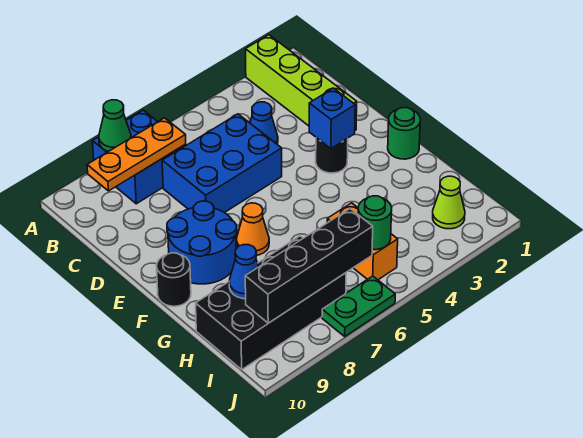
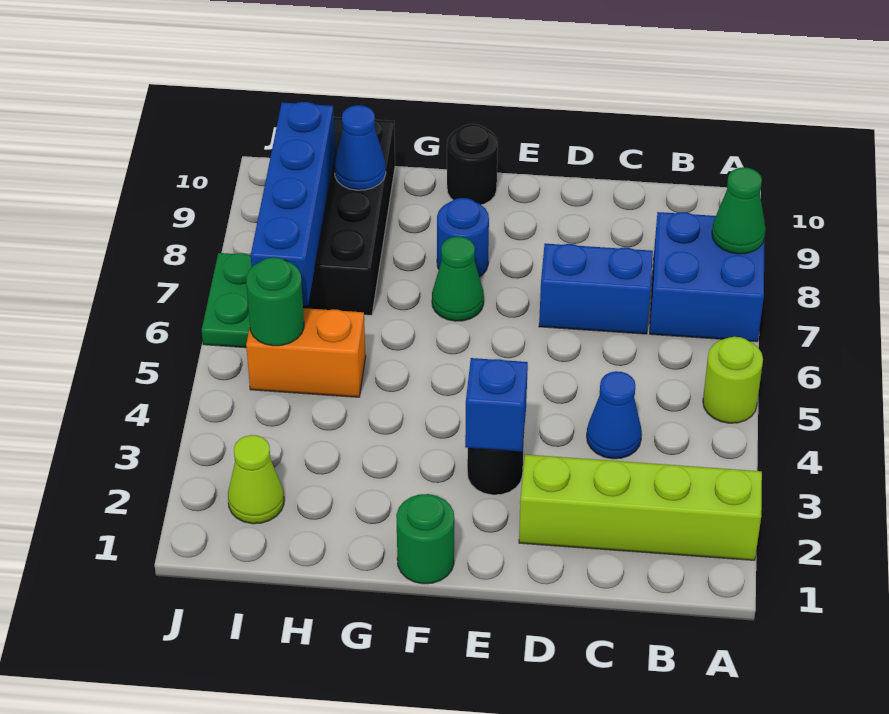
none -> lime round brick A5 level 1
orange plate B7:B9 level 2 -> none
blue brick C5:D7 level 1 -> blue brick C7:D7 level 1
blue round brick E8:F9 level 1 -> blue round brick F8 level 1
orange cone F7 level 1 -> green cone F7 level 1
black brick I6:I9 level 2 -> blue brick I6:I9 level 2

